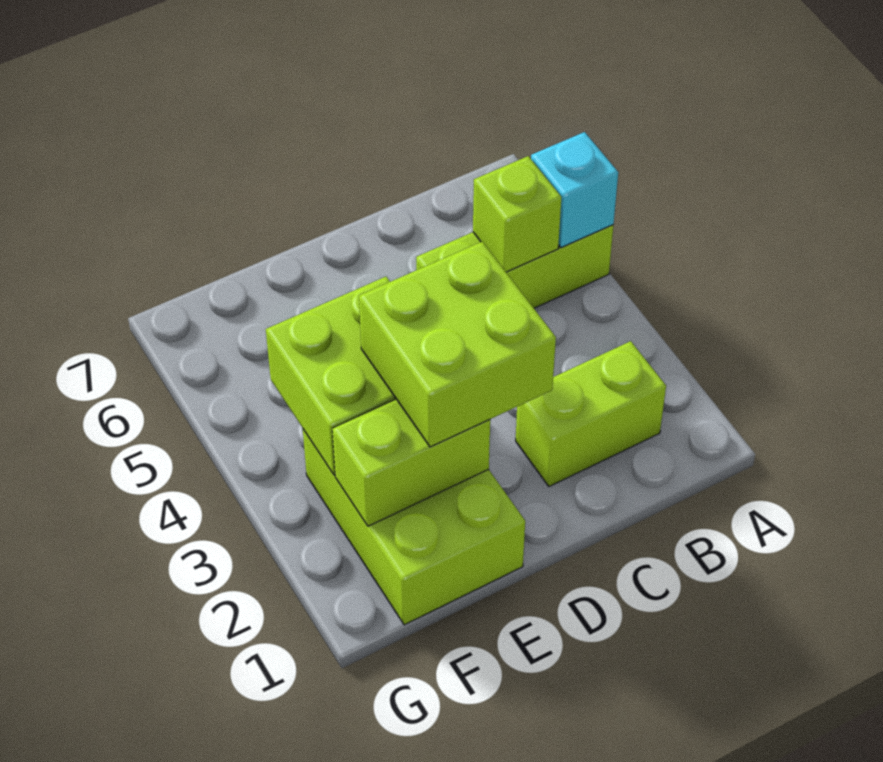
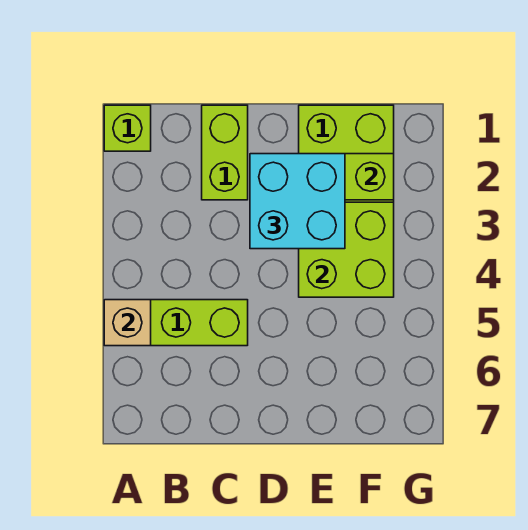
cyan brick A5 level 2 -> tan brick A5 level 2
lime brick B2:C2 level 1 -> lime brick C1:C2 level 1
lime brick B5 level 2 -> lime brick A1 level 1
lime brick D2:E3 level 3 -> cyan brick D2:E3 level 3

